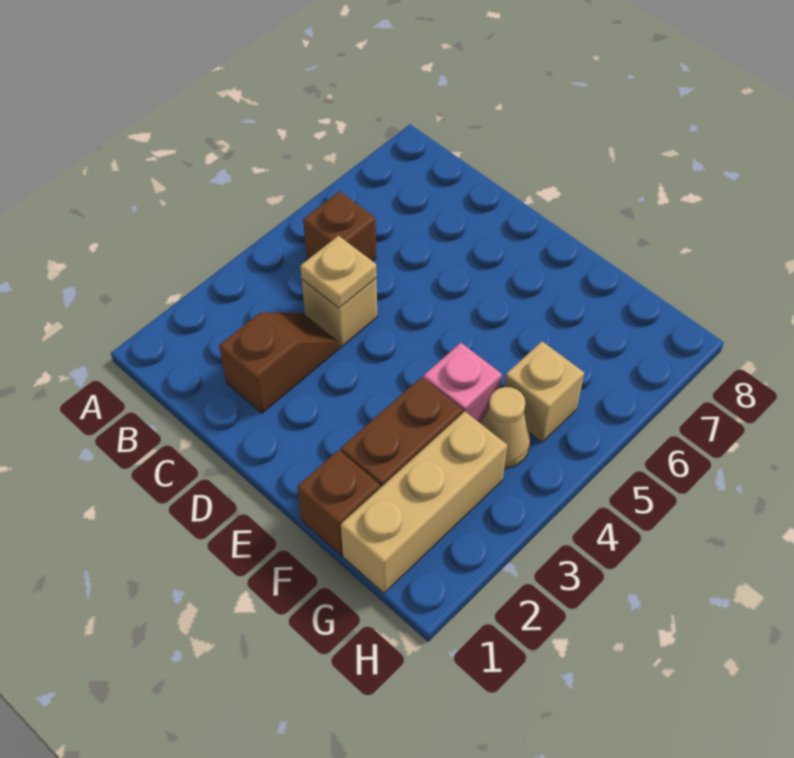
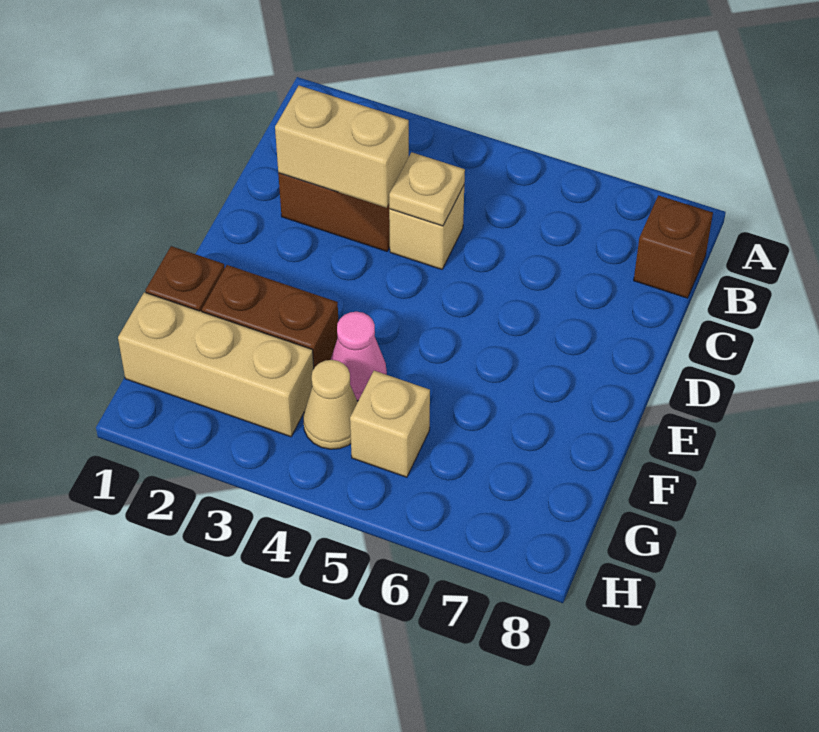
brown brick B5 level 1 -> brown brick B8 level 1
none -> tan brick C2:C3 level 2
pink brick F4 level 1 -> pink cone F4 level 1

